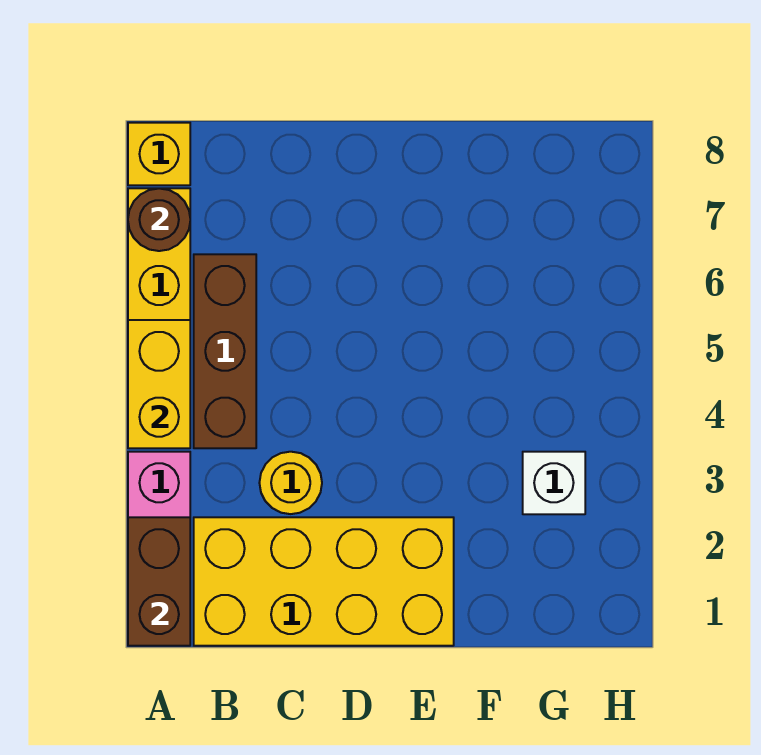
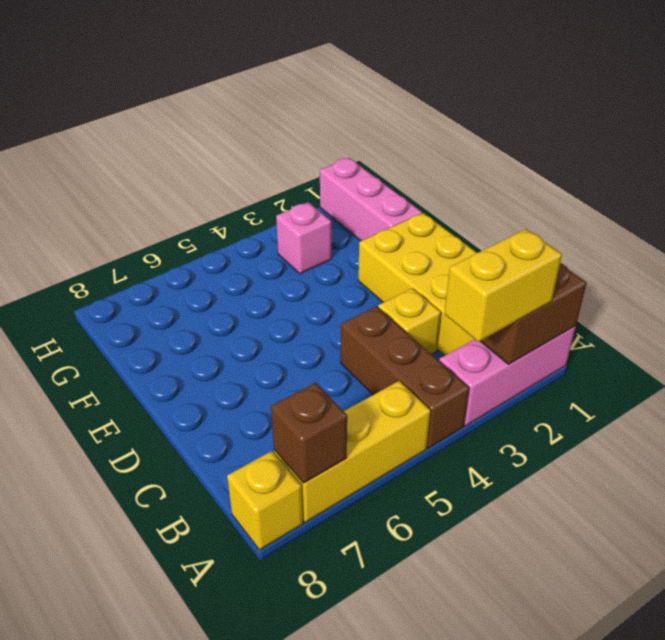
yellow brick A4:A5 level 2 -> yellow brick A2:A3 level 3
brown round brick A7 level 2 -> brown brick A7 level 2
brown brick B4:B6 level 1 -> brown brick A4:C4 level 1
yellow round brick C3 level 1 -> yellow brick C3 level 1
none -> pink brick F1:H1 level 1
white brick G3 level 1 -> pink brick G3 level 1

